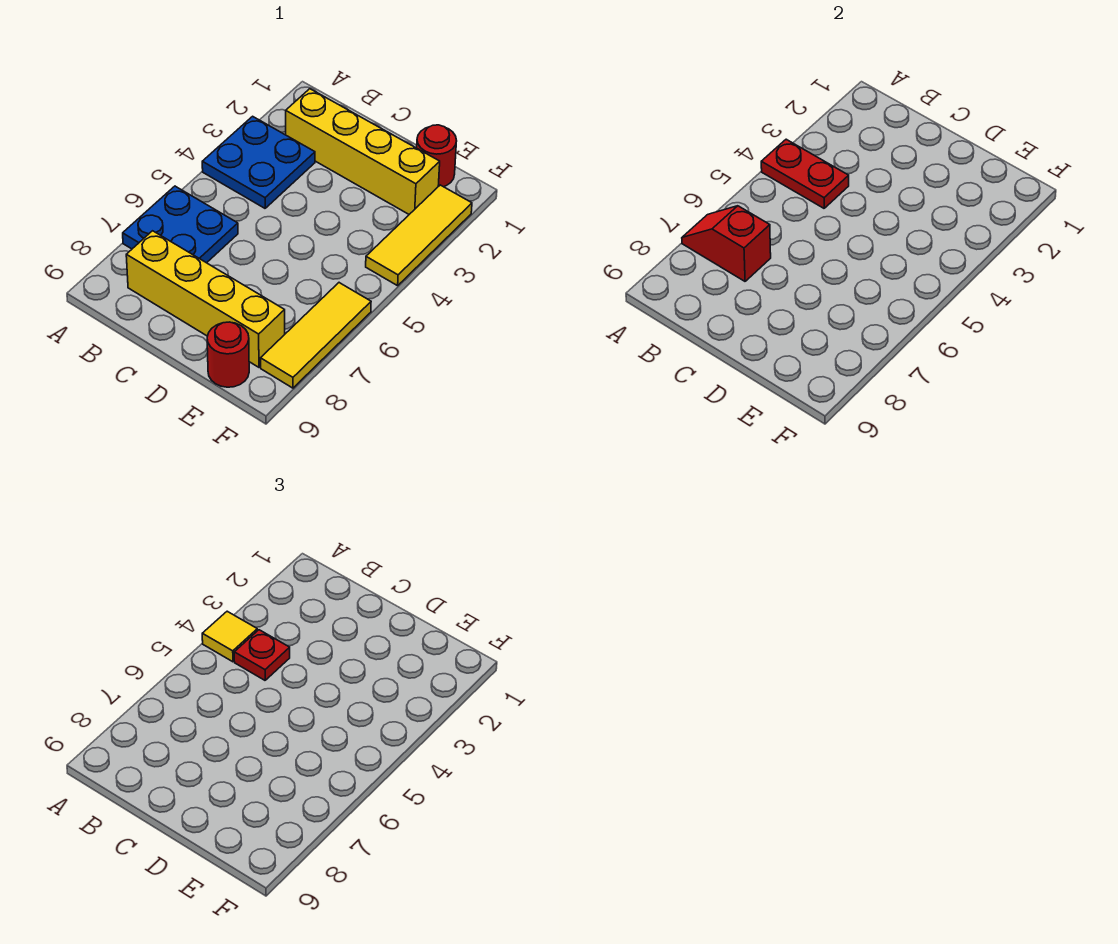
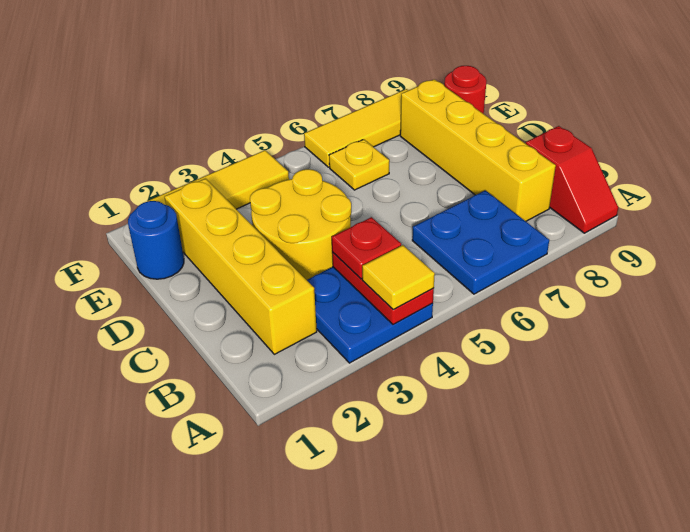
red slope A7:B7 level 2 top B -> red slope A9:B9 level 1 top B
none -> yellow round brick C3:D4 level 1
red round brick E1 level 1 -> blue round brick E1 level 1
none -> yellow plate E6 level 1

